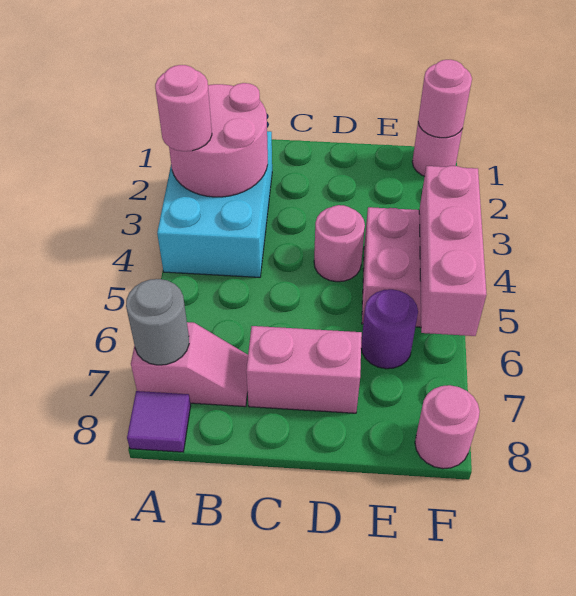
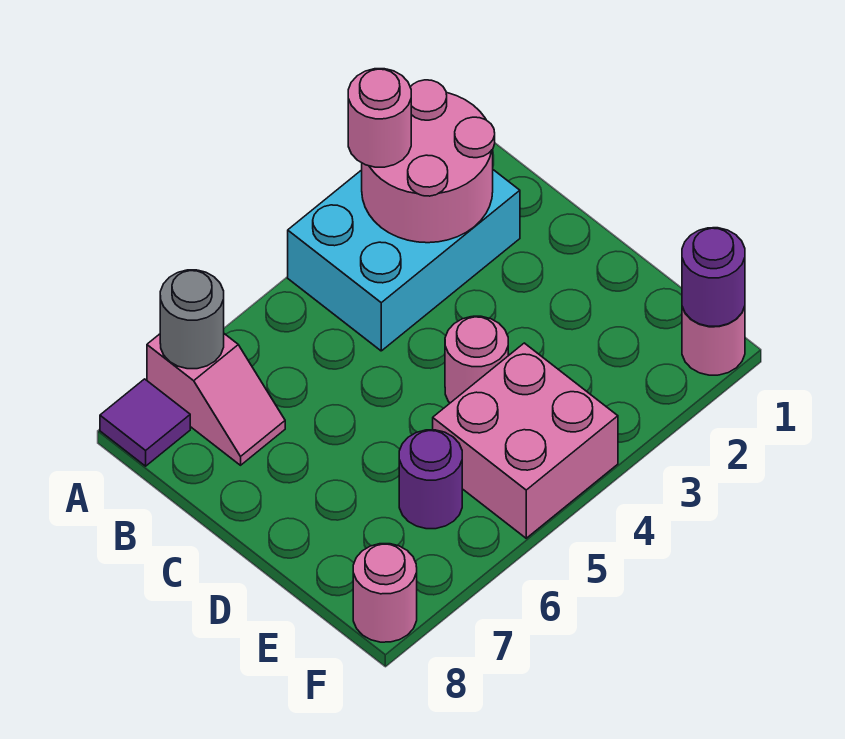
pink brick C7:D7 level 1 -> none
pink round brick F1 level 2 -> purple round brick F1 level 2
pink brick F4:F6 level 2 -> none

